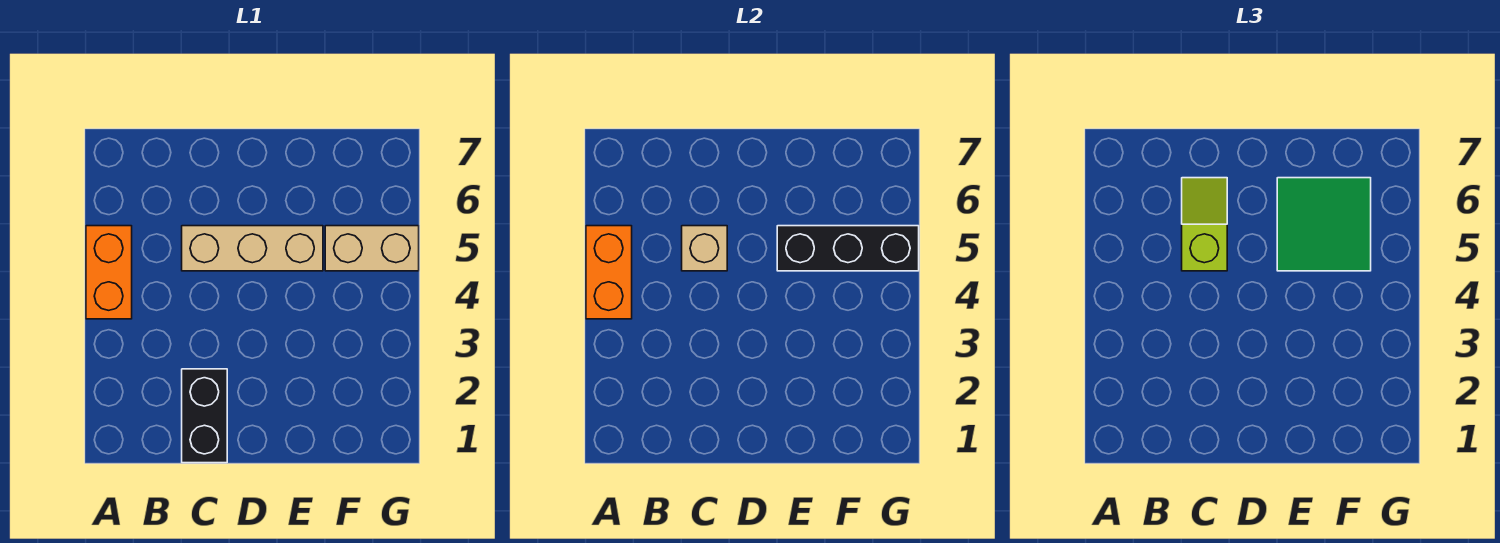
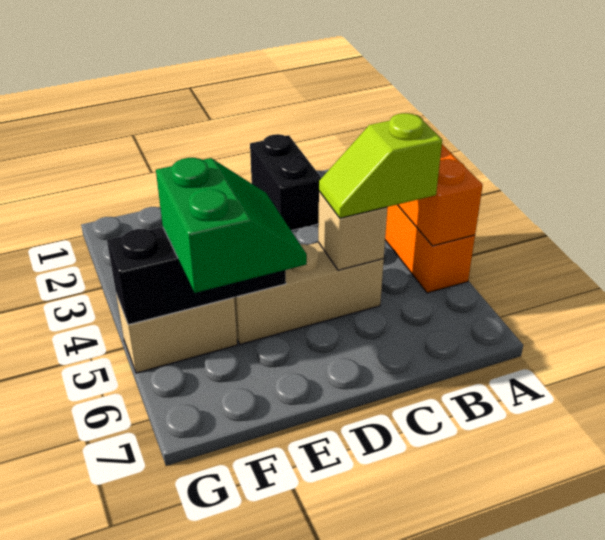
lime slope C5:C6 level 3 top 5 -> lime slope B5:C5 level 3 top B
green tile E5:F6 level 3 -> green slope E5:F6 level 3 top F

